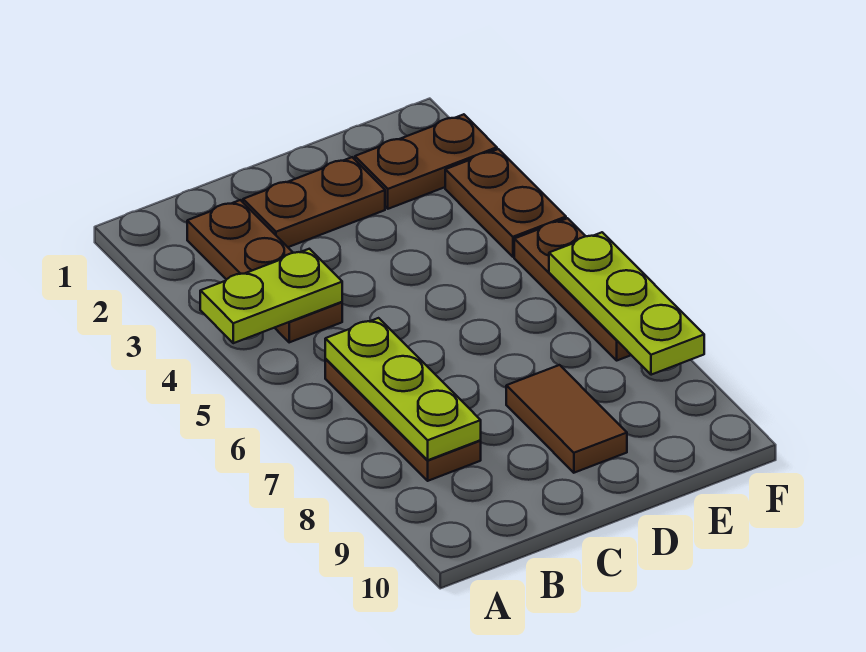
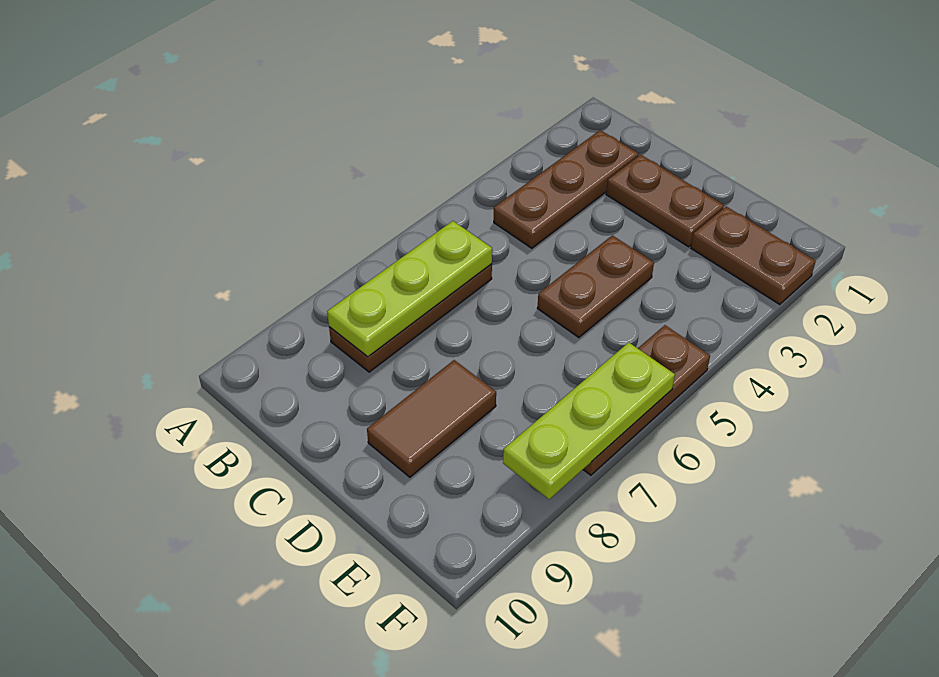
lime plate A4:B4 level 2 -> none
brown plate F3:F4 level 1 -> brown plate D4:D5 level 1

